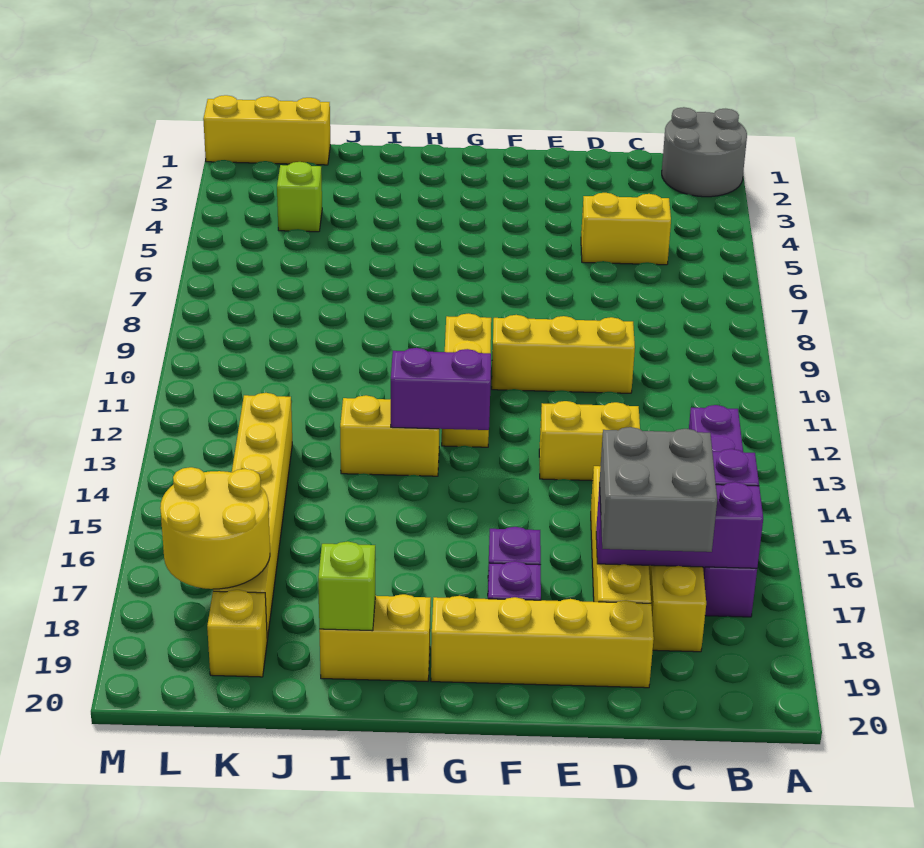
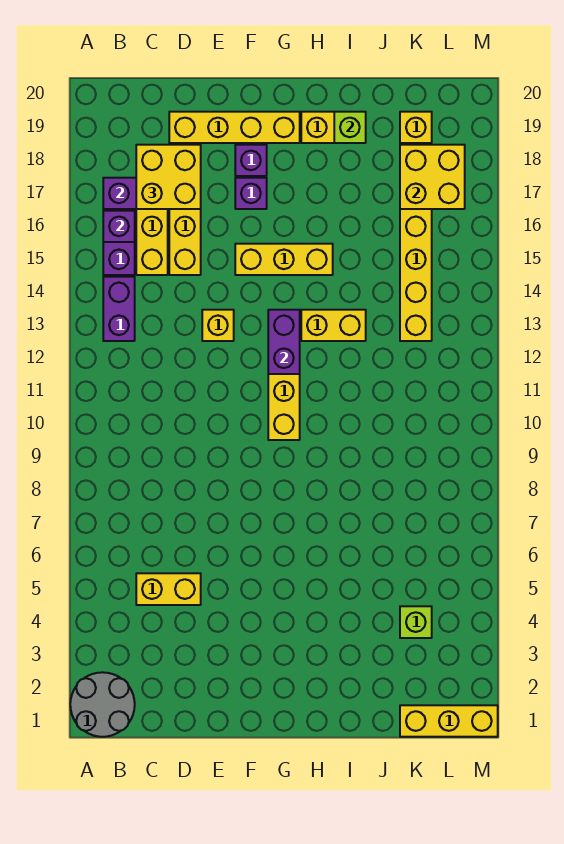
grey brick C17:D18 level 3 -> yellow brick C17:D18 level 3
yellow brick D10:F10 level 1 -> yellow brick F15:H15 level 1
yellow brick D13:E13 level 1 -> yellow brick E13 level 1
purple brick G13:H13 level 2 -> purple brick G12:G13 level 2
yellow round brick K17:L18 level 2 -> yellow brick K17:L18 level 2

